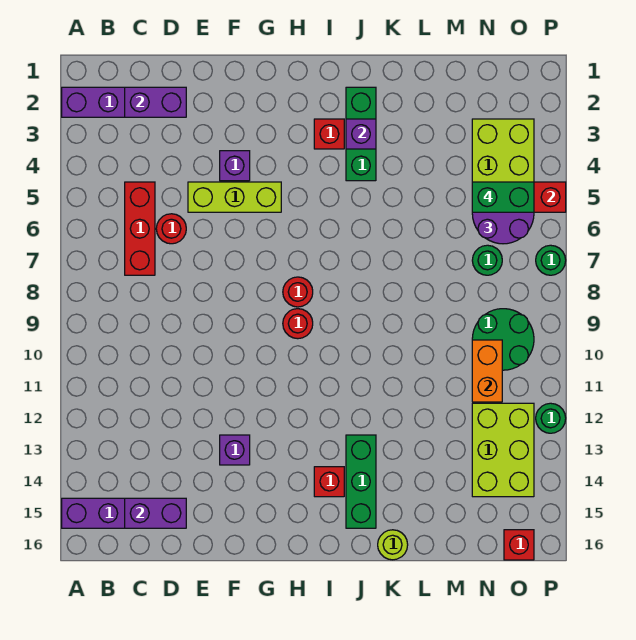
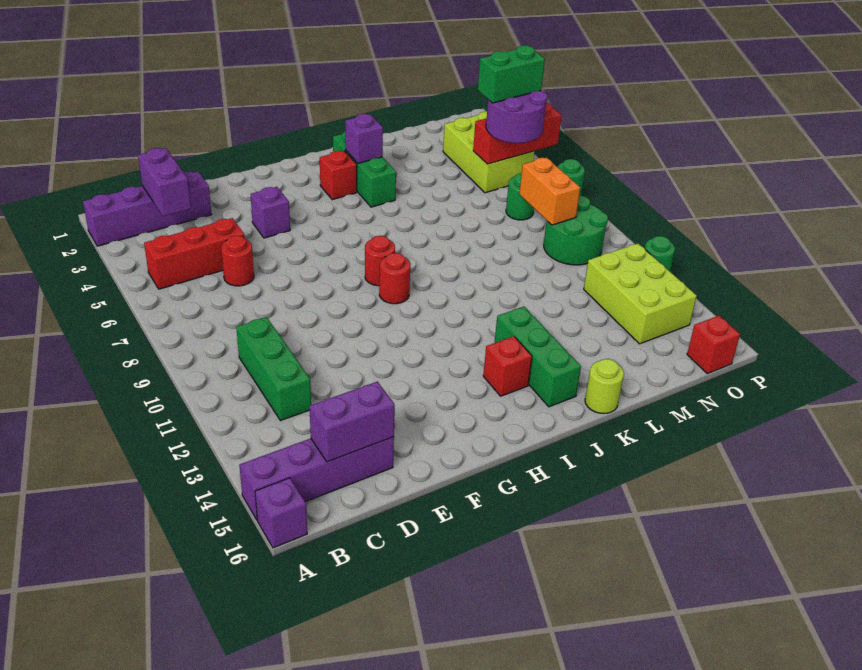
purple brick C2:D2 level 2 -> purple brick C2:C3 level 2
red brick C5:C7 level 1 -> red brick B5:D5 level 1
none -> green brick C10:C12 level 1
lime brick E5:G5 level 1 -> none
purple brick F13 level 1 -> purple brick A16 level 1
orange brick N10:N11 level 2 -> orange brick N8:N9 level 2

